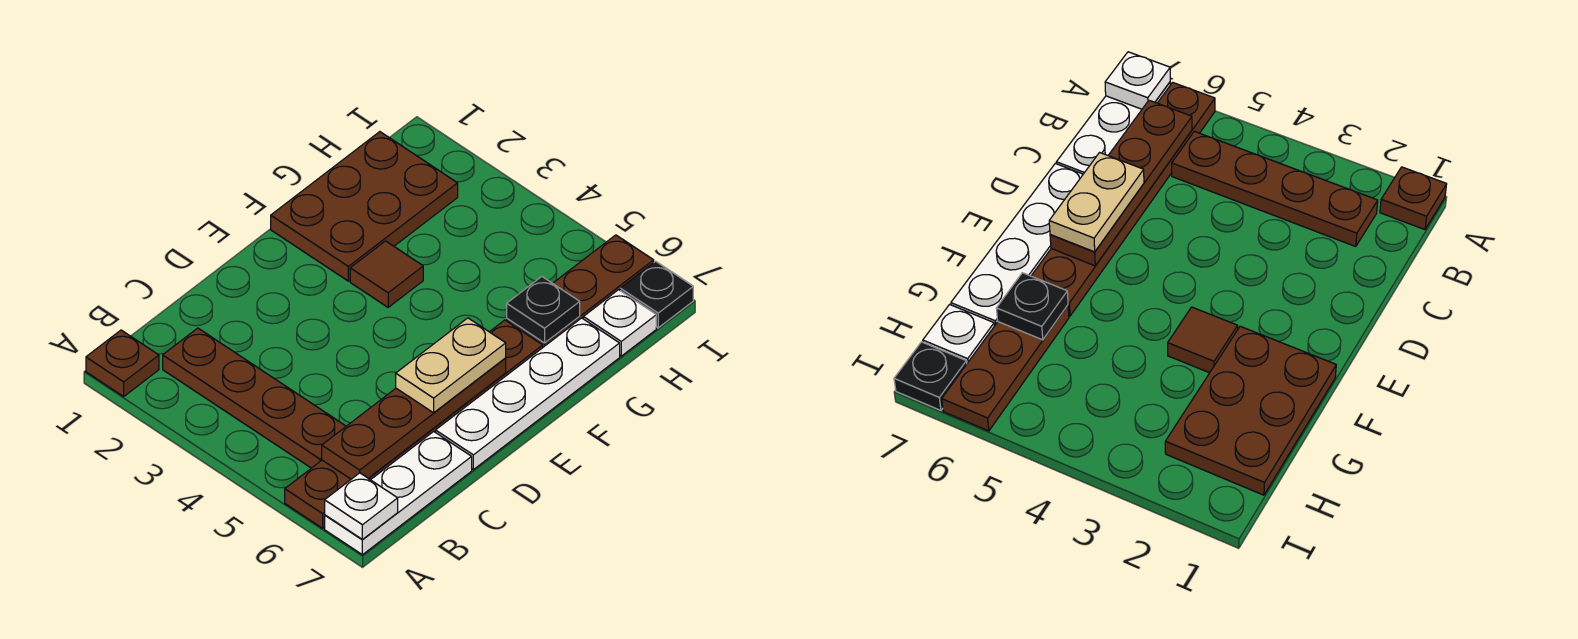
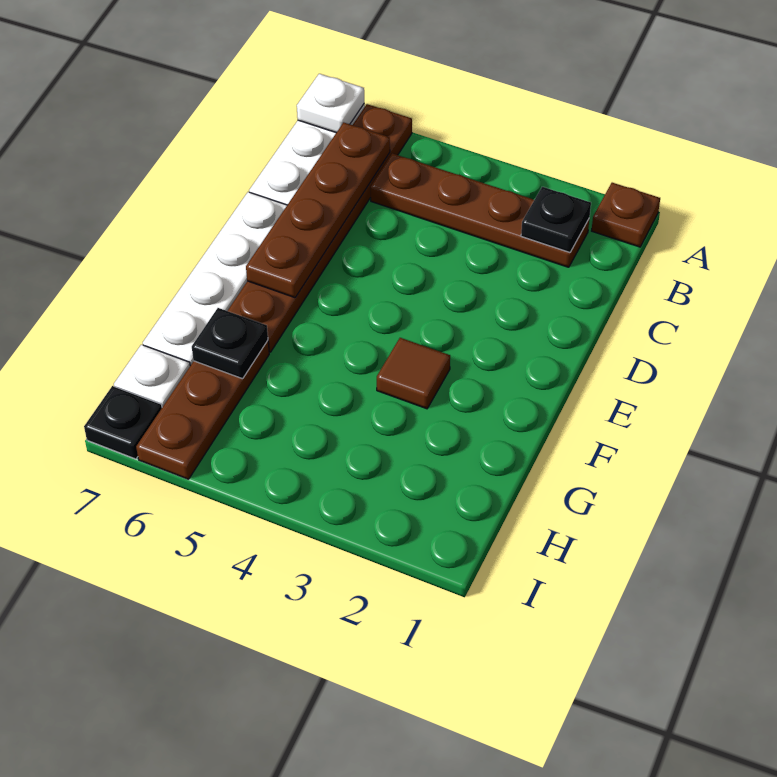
none -> black plate B2 level 2
tan plate D6:E6 level 3 -> none
brown plate F1:H2 level 1 -> none

